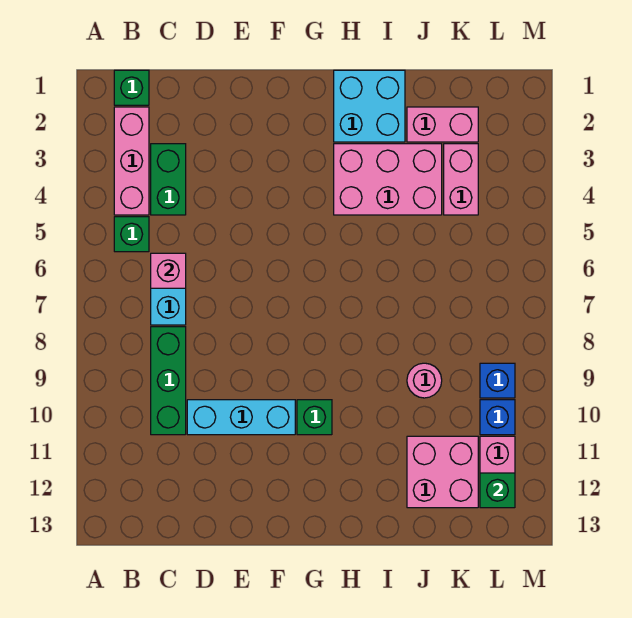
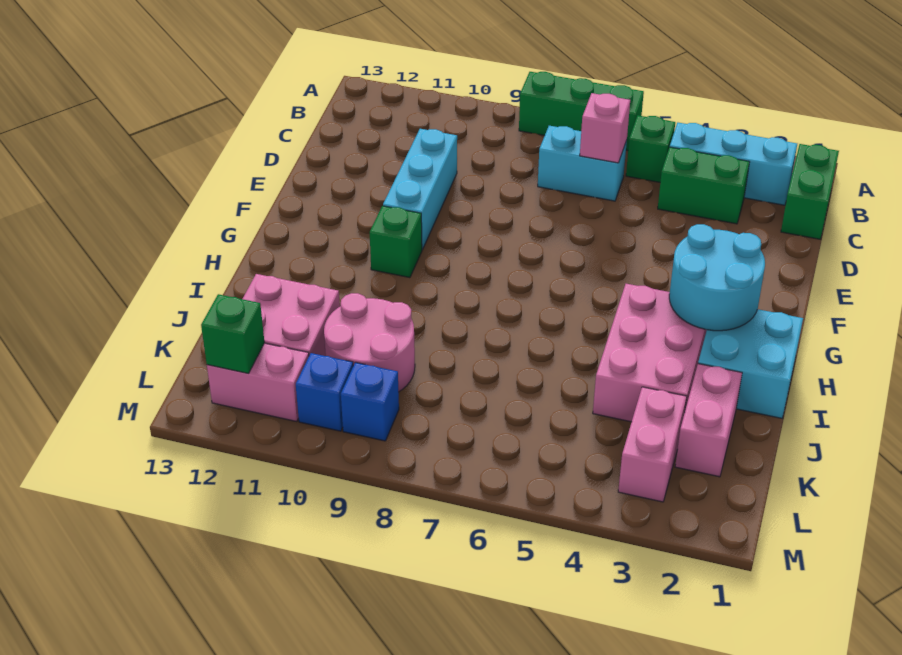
green brick B1 level 1 -> green brick B1:C1 level 1
pink brick B2:B4 level 1 -> cyan brick B2:B4 level 1
green brick C8:C10 level 1 -> green brick A6:A8 level 1
none -> cyan round brick G2:H3 level 2
pink round brick J9 level 1 -> pink round brick J9:K10 level 1
pink brick K3:K4 level 1 -> pink brick K3:L3 level 1

